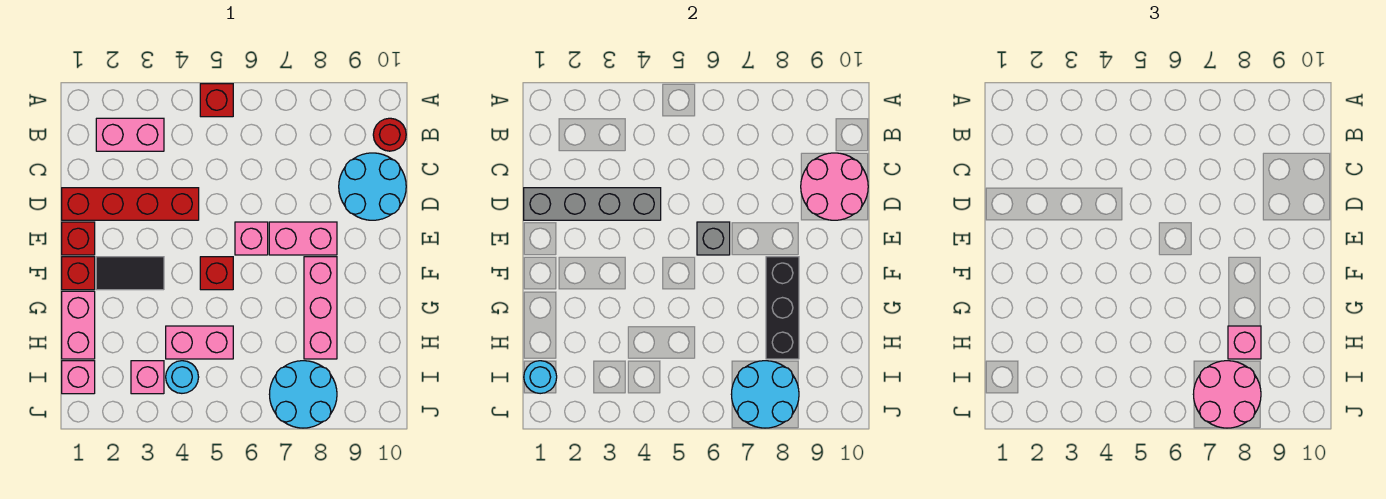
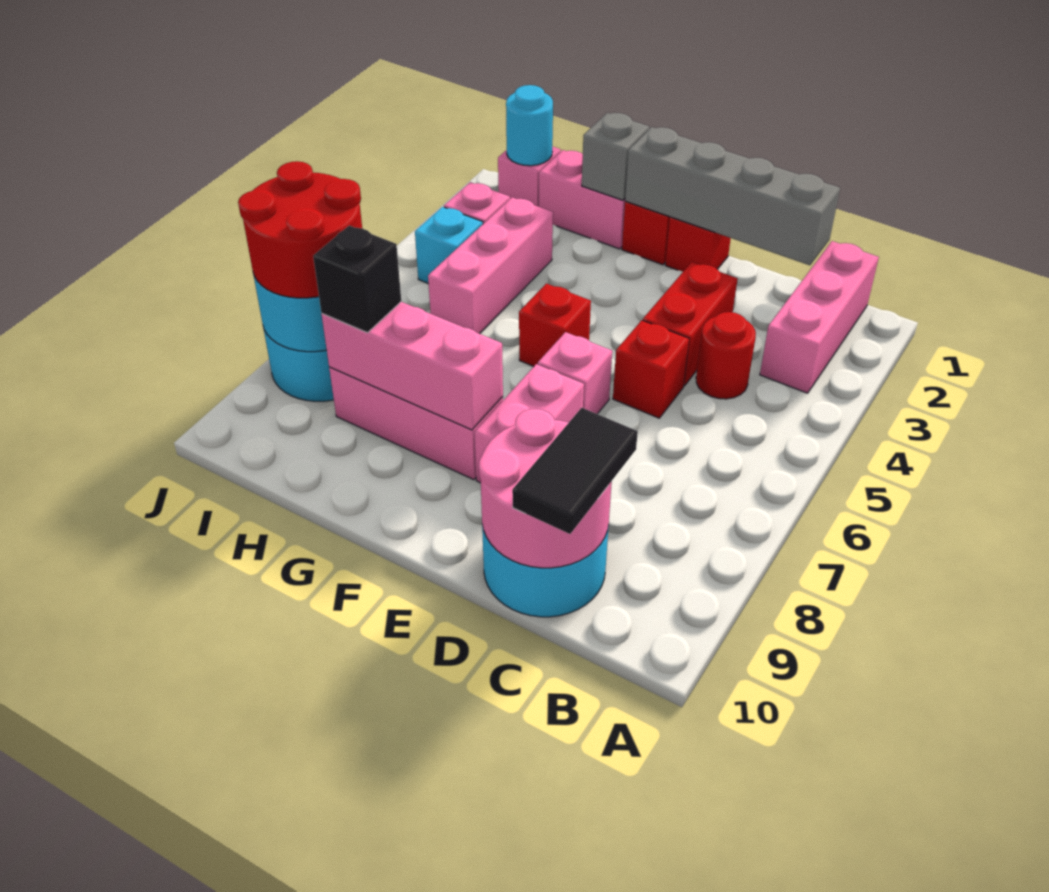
red brick A5 level 1 -> red brick D5 level 1
pink brick B2:B3 level 1 -> pink brick B1:B3 level 1
red round brick B10 level 1 -> red round brick C4 level 1
red brick D1:D4 level 1 -> red brick D3:D4 level 1
grey brick D1:D4 level 2 -> grey brick C1:F1 level 2
grey brick E6 level 2 -> grey brick G1 level 2
black tile F2:F3 level 1 -> black tile C9:C10 level 3
black brick F8:H8 level 2 -> pink brick F8:H8 level 2
pink brick H4:H5 level 1 -> pink brick H3:H5 level 1
pink brick H8 level 3 -> black brick H8 level 3
cyan round brick I4 level 1 -> cyan brick I4 level 1
pink round brick I7:J8 level 3 -> red round brick I7:J8 level 3

